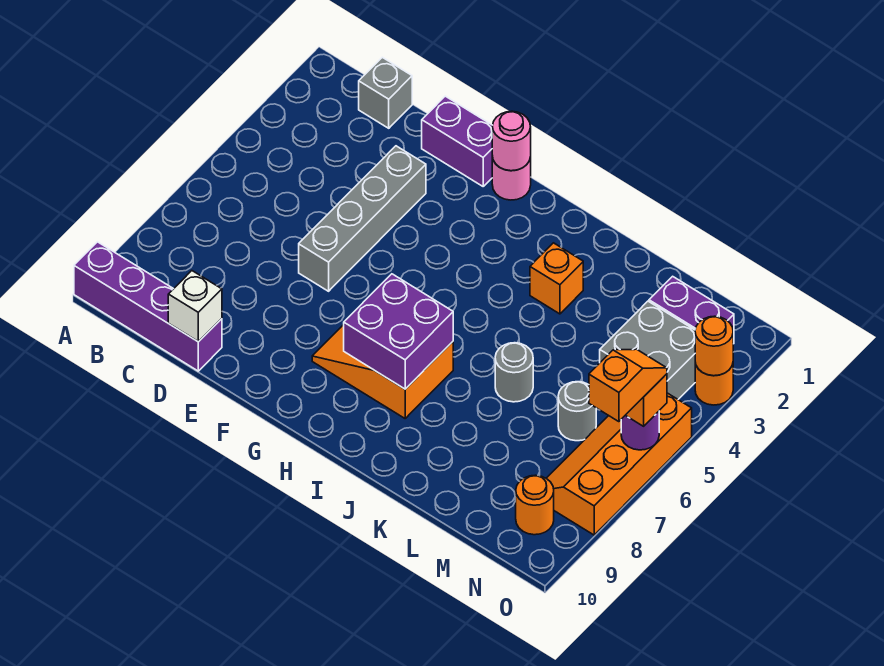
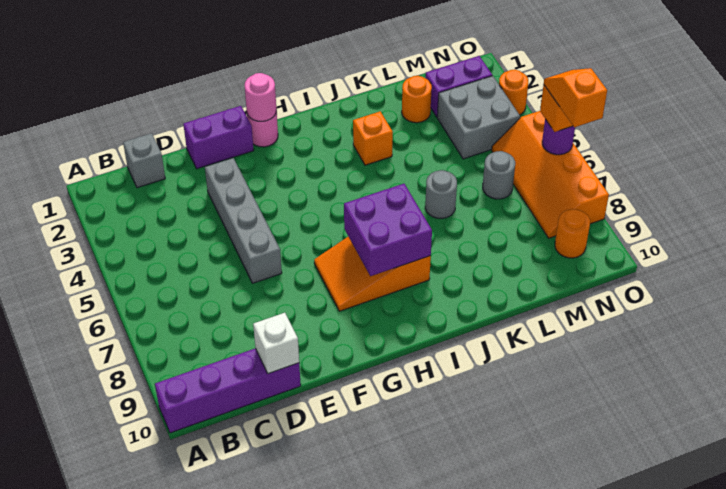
orange round brick O3 level 2 -> orange round brick L2 level 1

